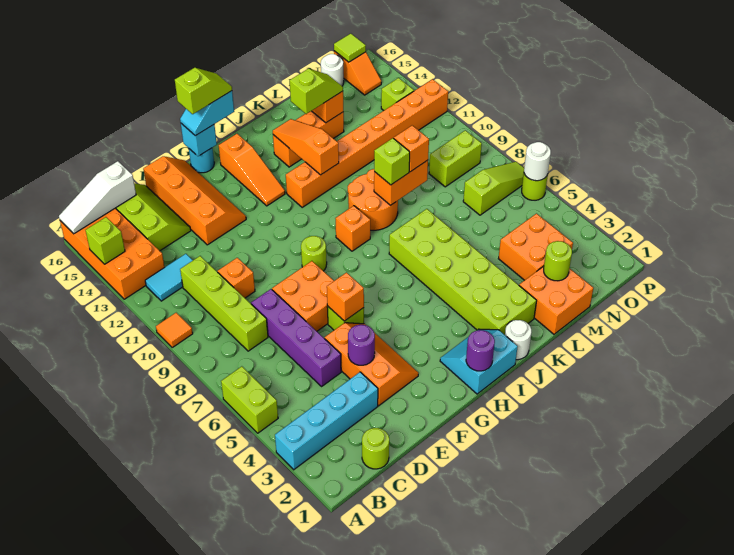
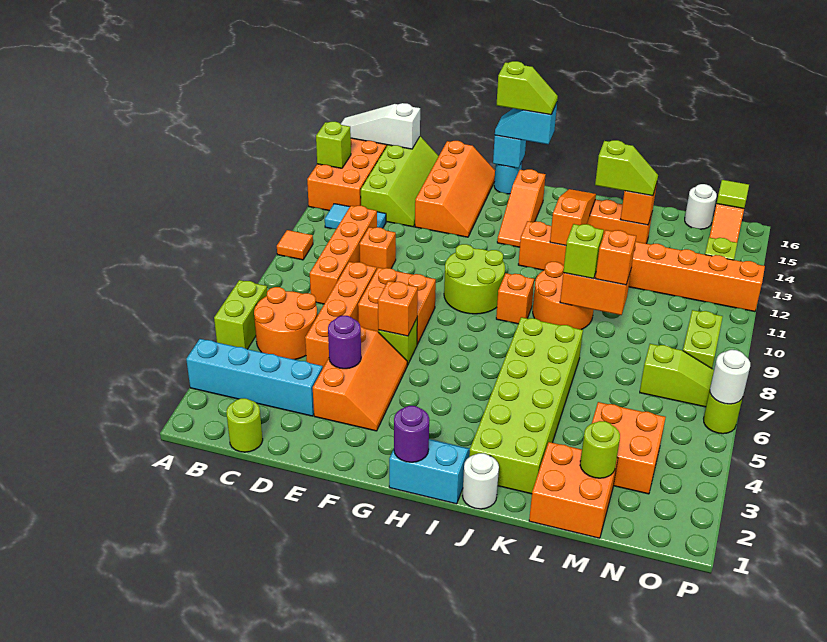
none -> orange round brick B5:C6 level 1
lime brick C8:C11 level 1 -> orange brick C8:C11 level 1
lime slope C14:D16 level 1 top C -> lime slope C13:D16 level 1 top C
purple brick D5:D8 level 1 -> orange brick D5:D8 level 1
lime round brick G9 level 1 -> lime round brick G9:H10 level 1
lime brick N9:O9 level 1 -> lime brick O8:O9 level 1

